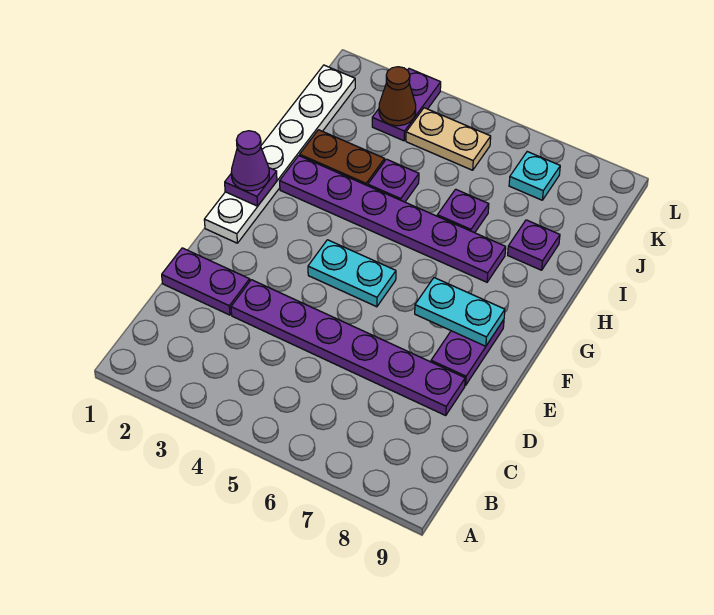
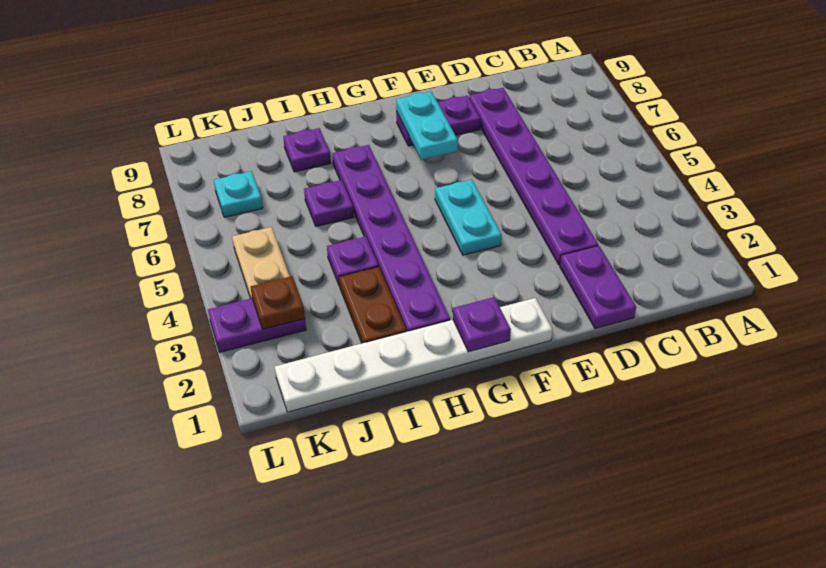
purple cone G1 level 3 -> none
brown cone K3 level 2 -> brown plate K3 level 2

